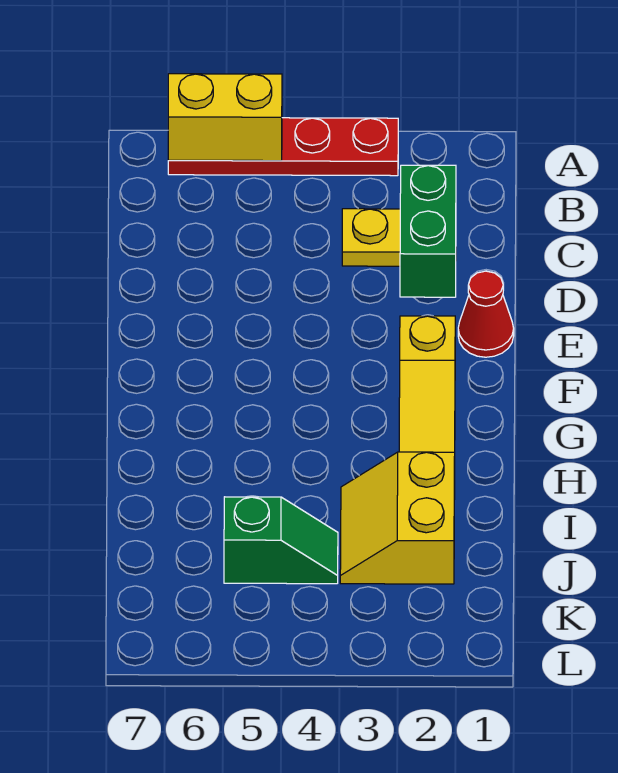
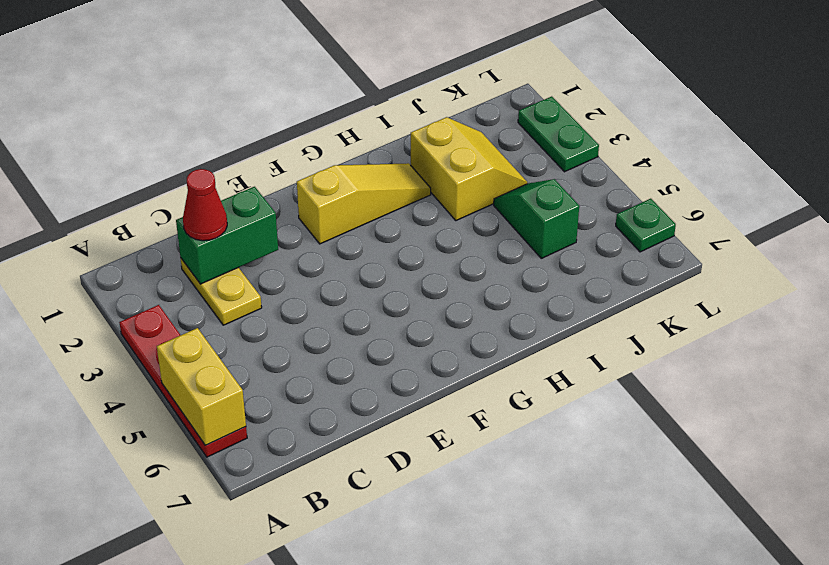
red cone E1 level 1 -> red cone C2 level 3
yellow slope I2:J3 level 1 top 2 -> yellow slope I2:J3 level 1 top I
none -> green plate L2:L3 level 1
none -> green plate L6 level 1

